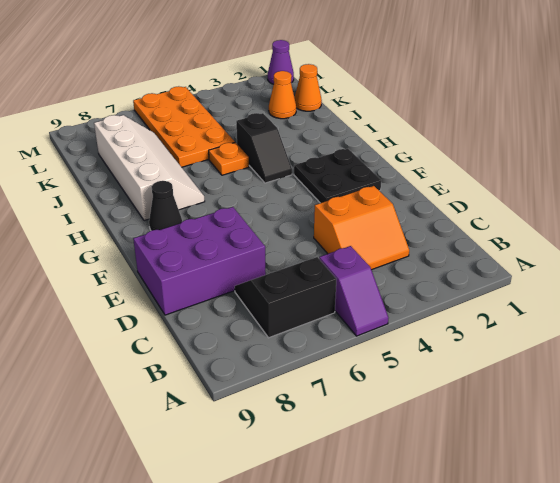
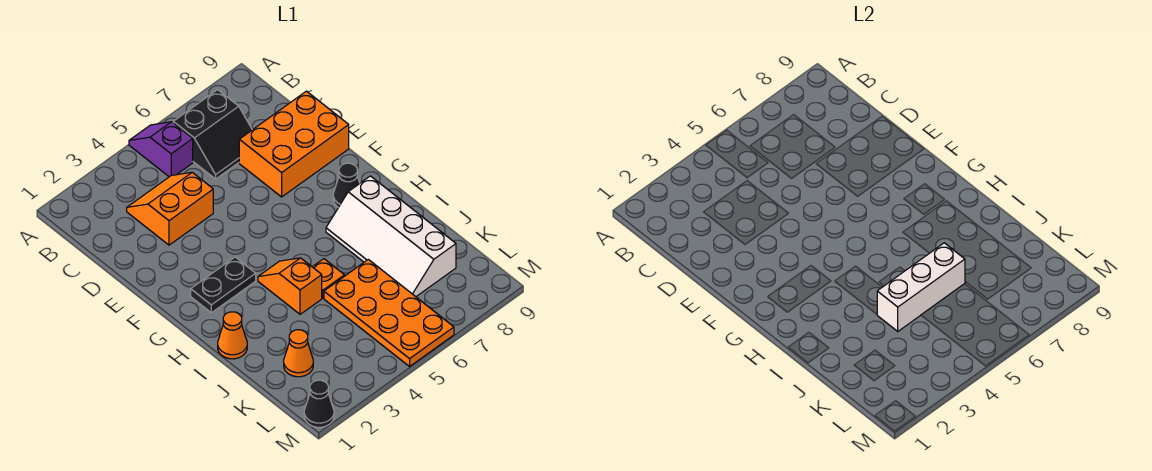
purple brick D7:E9 level 1 -> orange brick D7:E9 level 1
black plate F2:G3 level 1 -> black plate G2:G3 level 1
black slope H4:I4 level 1 top I -> orange slope H4:I4 level 1 top I
none -> white brick J4:J6 level 2
orange cone K1 level 1 -> orange cone I1 level 1
purple cone M1 level 1 -> black cone M1 level 1

